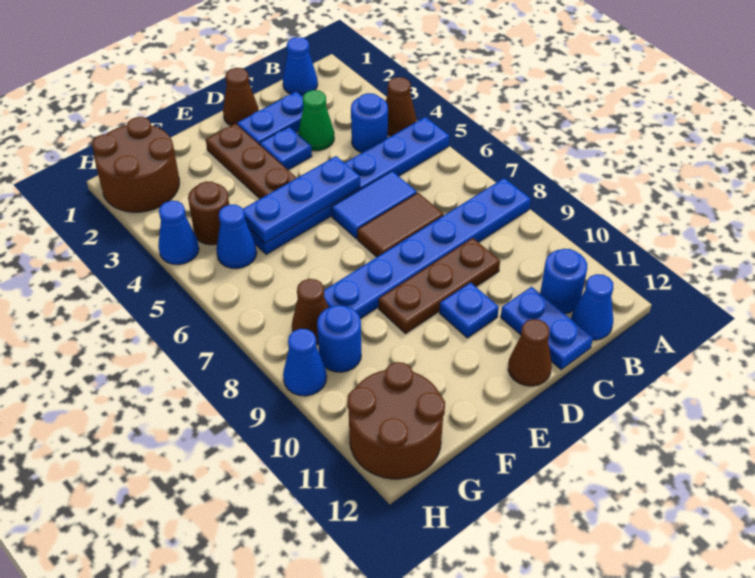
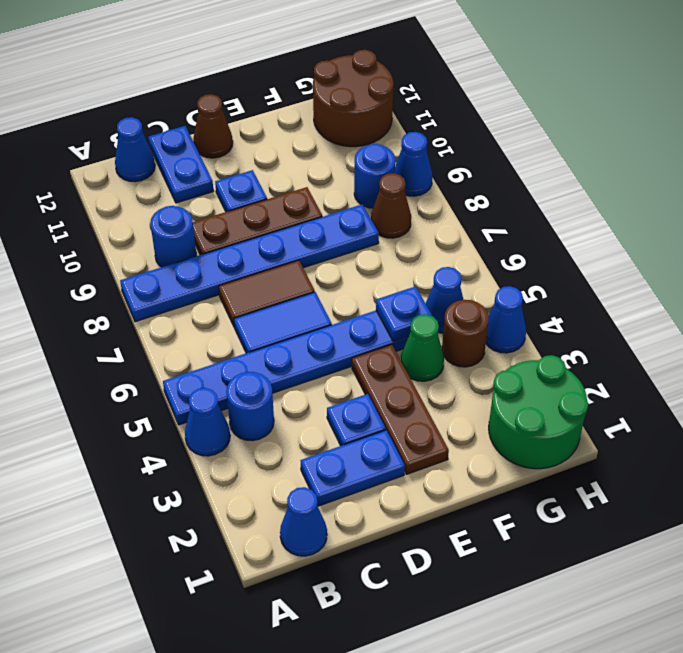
brown cone A4 level 1 -> blue cone A4 level 1
blue round brick B11 level 1 -> blue round brick B9 level 1
green cone C3 level 1 -> green cone F4 level 1
brown cone D1 level 1 -> none
blue plate D5:F5 level 2 -> blue plate F5 level 2
brown round brick G1:H2 level 1 -> green round brick G1:H2 level 1

